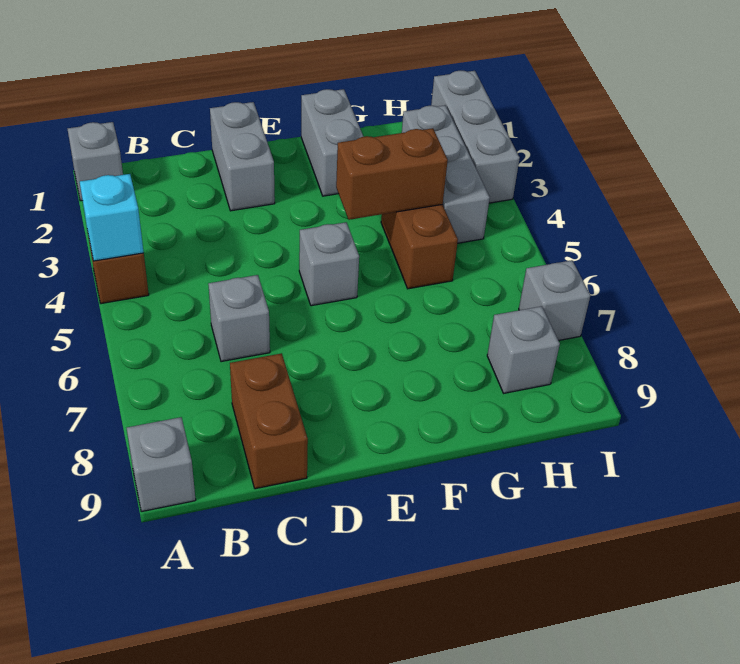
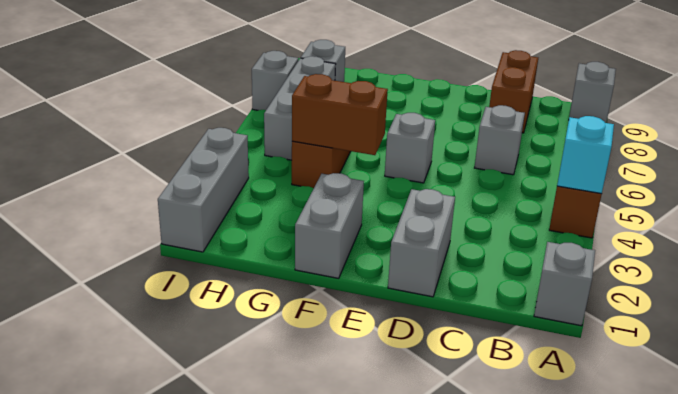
grey brick H2:H4 level 1 -> grey brick H5:H7 level 1

